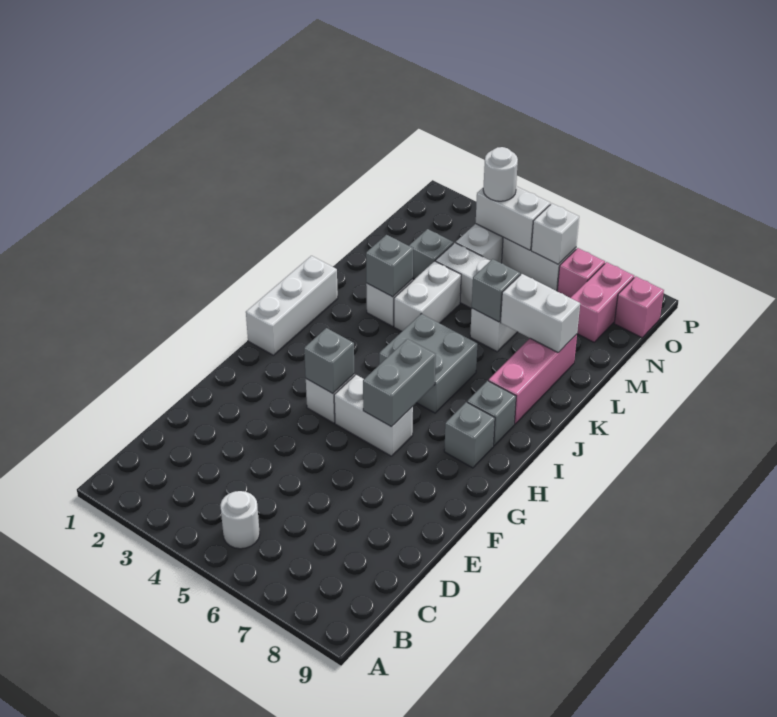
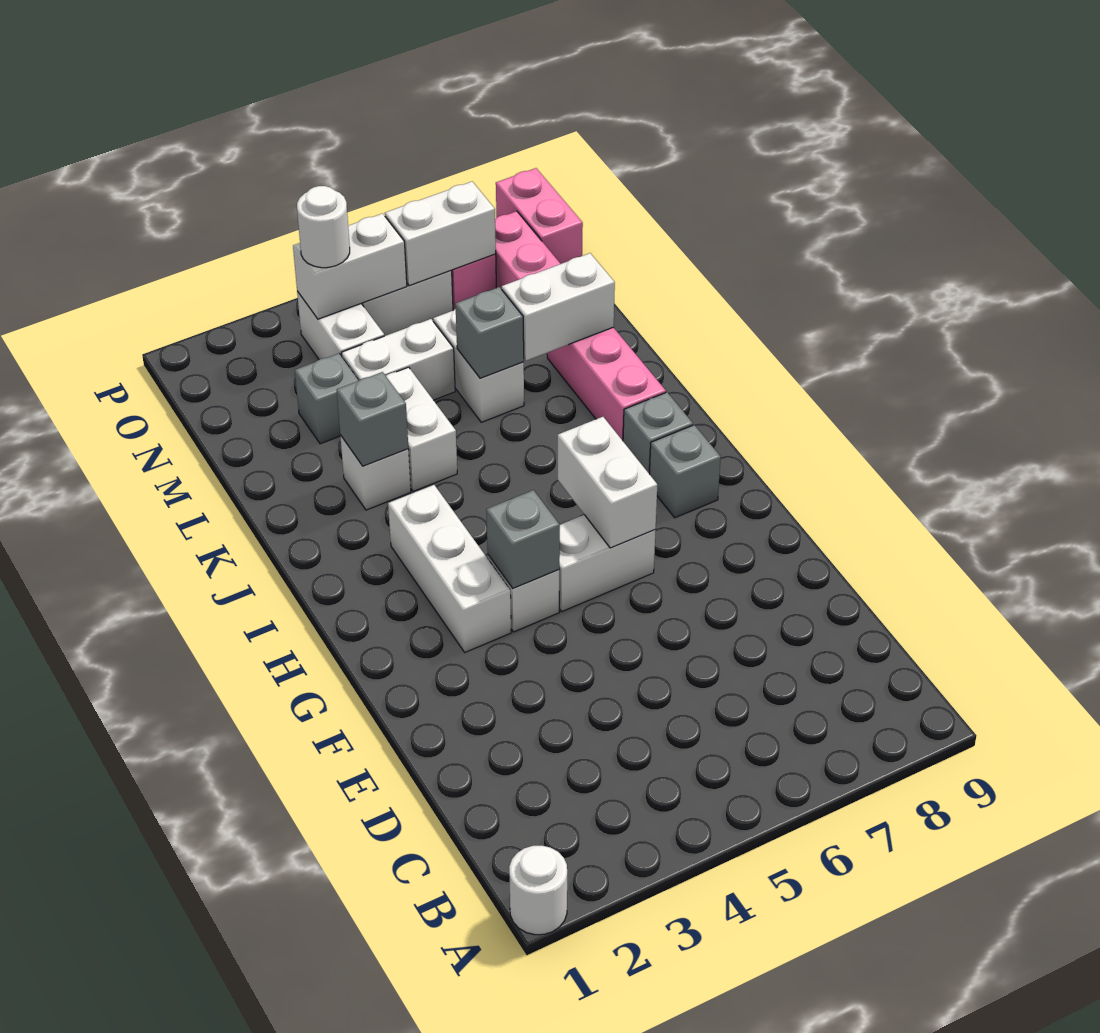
white round brick B5 level 1 -> white round brick A1 level 1
grey brick G6:H6 level 2 -> white brick G6:H6 level 2
white brick H1:J1 level 1 -> white brick G3:I3 level 1
grey brick I5:J6 level 1 -> none
white brick O6 level 2 -> white brick O6:O7 level 2
pink brick O9 level 1 -> pink brick O9:P9 level 1

